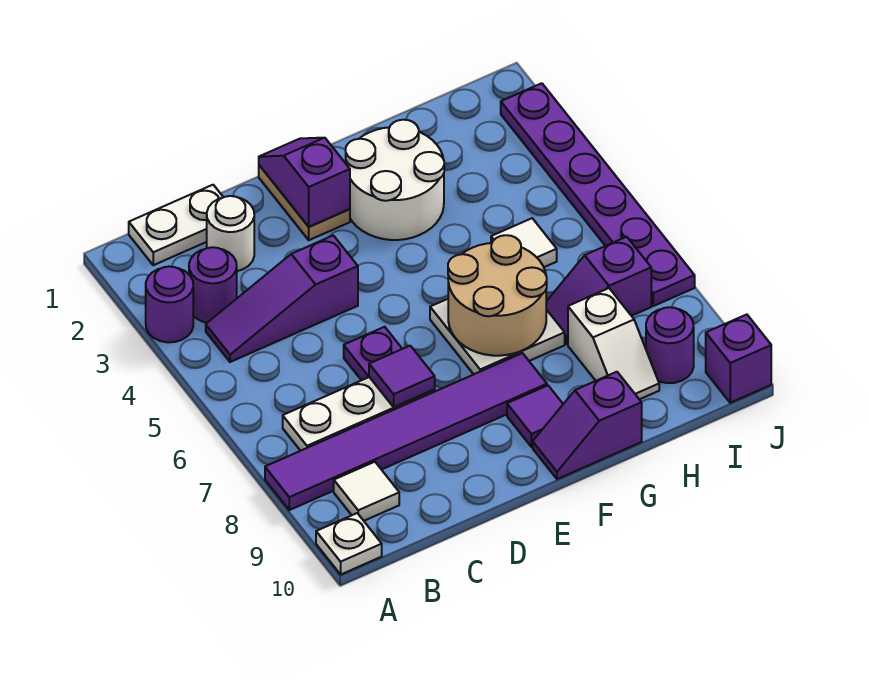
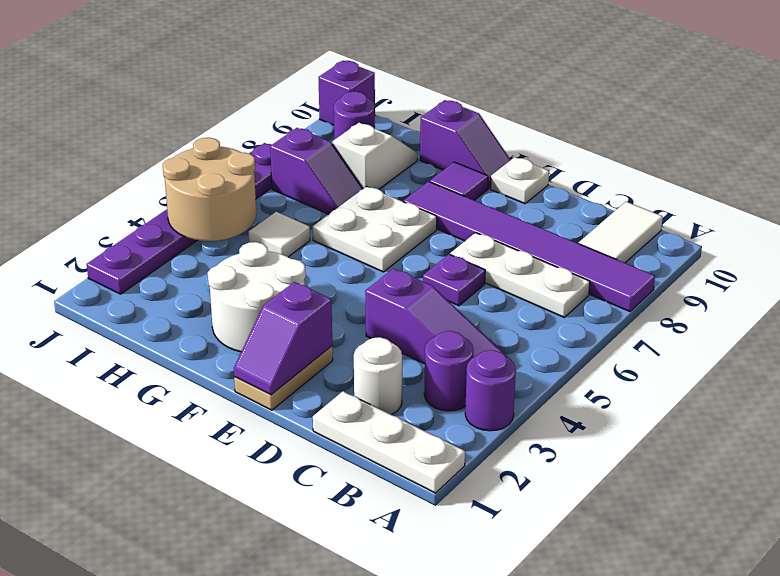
white plate A10 level 1 -> white plate E10 level 1
white plate B1:C1 level 1 -> white plate A1:C1 level 1
white tile B9 level 1 -> white tile B9:B10 level 1
purple tile D7 level 2 -> none
tan round brick F6:G7 level 2 -> tan round brick I4:J5 level 2

